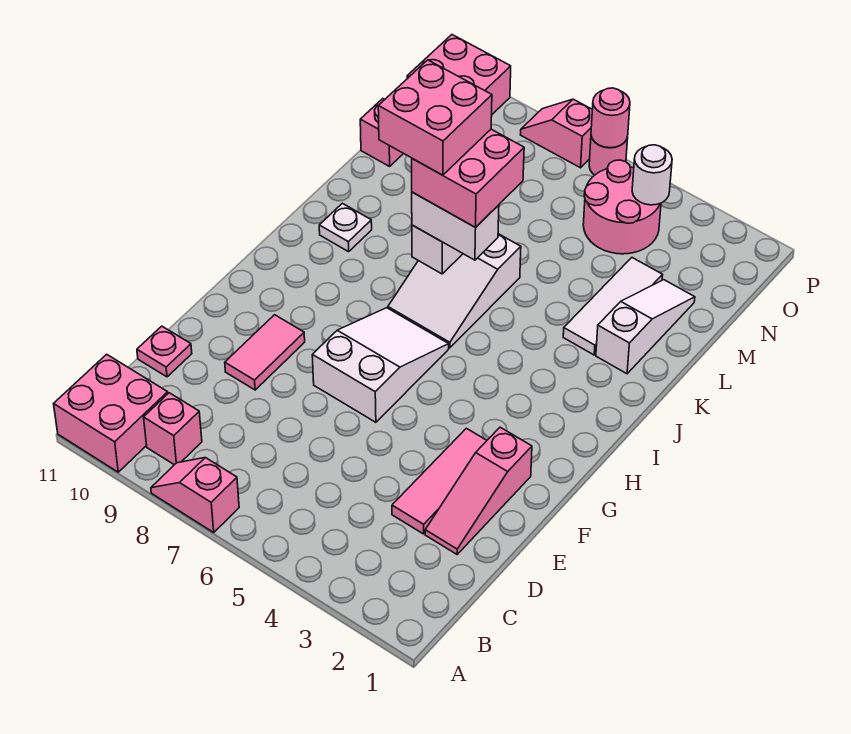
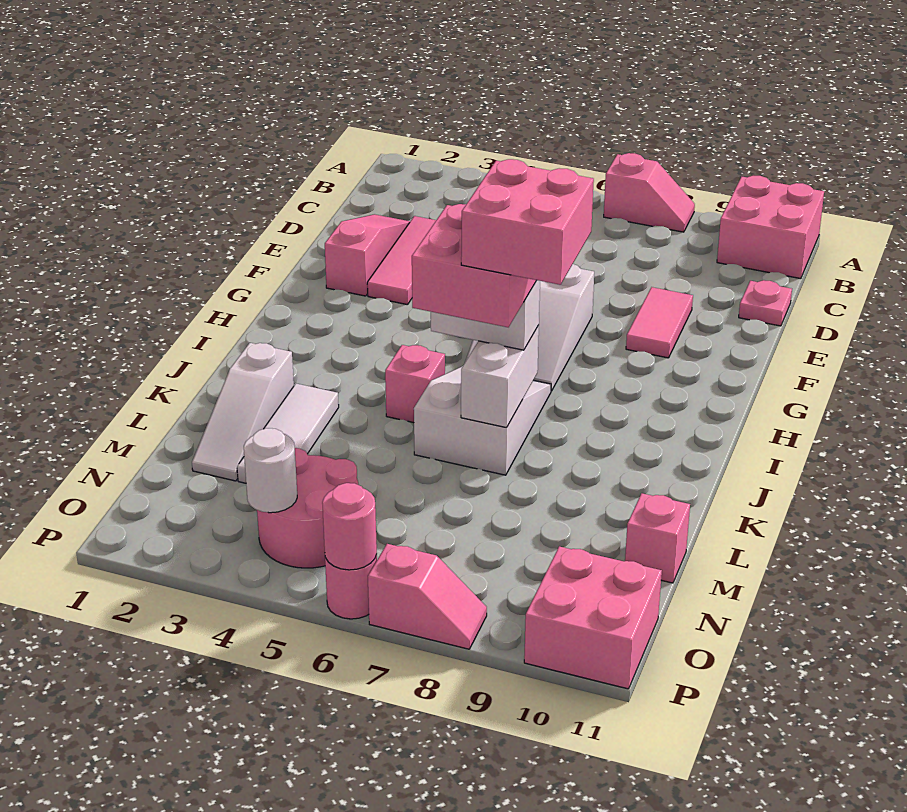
pink brick B9 level 1 -> pink brick J5 level 1
white plate J10 level 1 -> none

